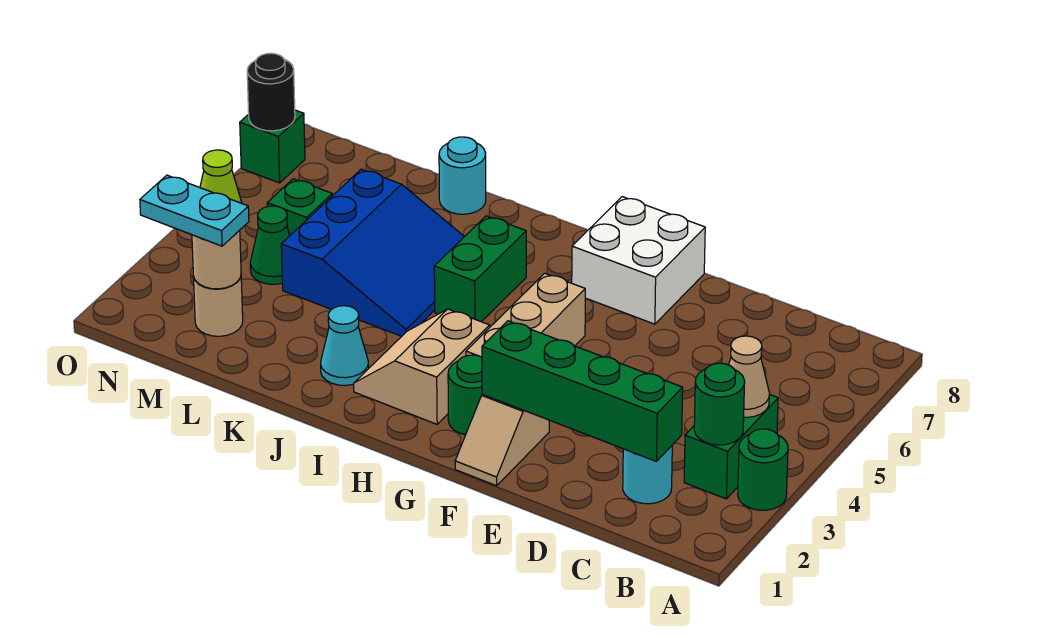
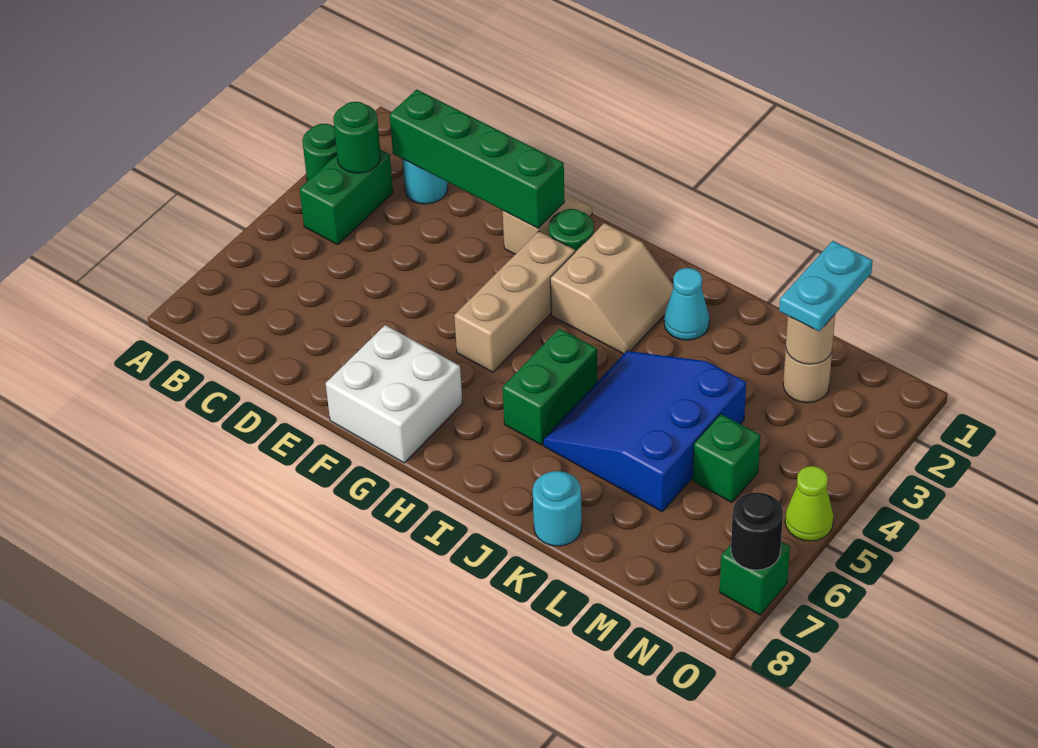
tan cone B4 level 2 -> none
cyan plate M2:N2 level 3 -> cyan plate M1:M2 level 3
green cone M4 level 1 -> none

